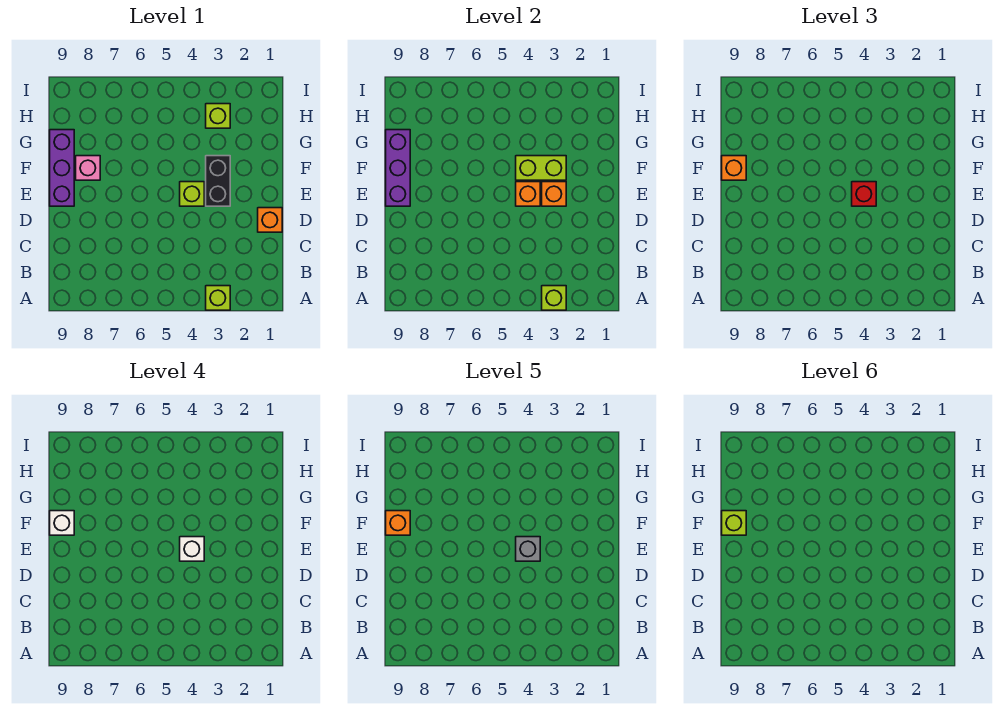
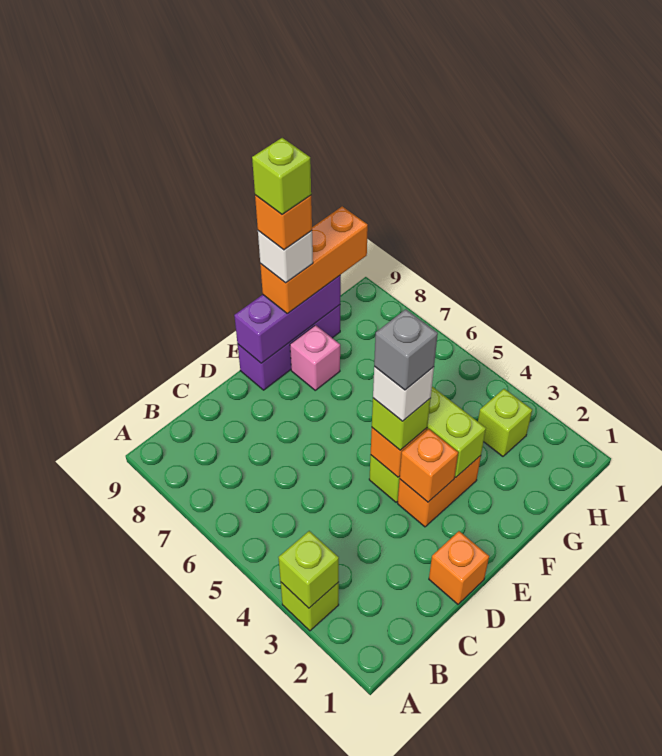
black brick E3:F3 level 1 -> orange brick E3:F3 level 1
red brick E4 level 3 -> lime brick E4 level 3
orange brick F9 level 3 -> orange brick F9:H9 level 3

